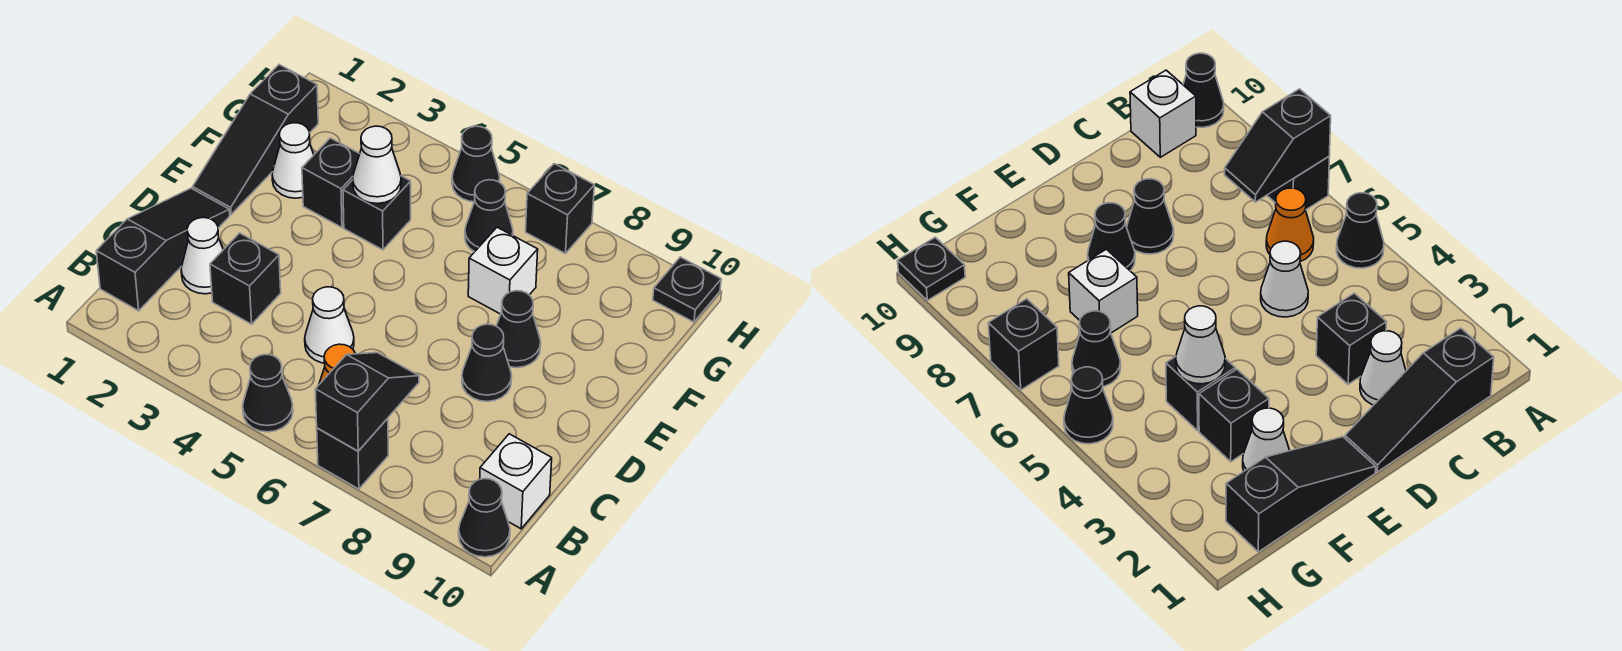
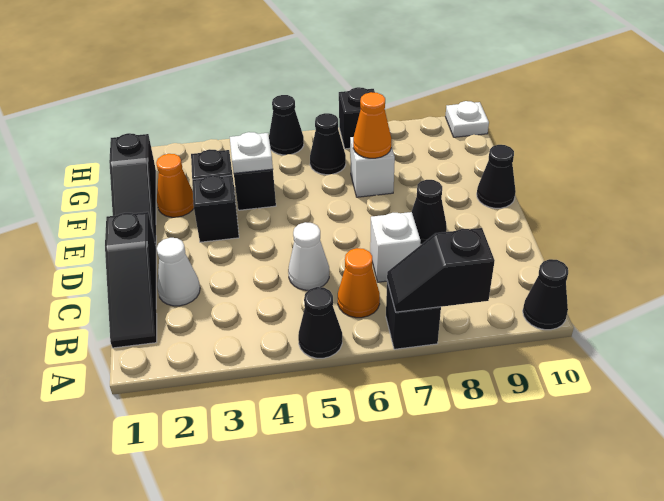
black slope A7:B7 level 2 top A -> black slope A7:A8 level 2 top 8
black slope B1:D1 level 1 top B -> black slope B1:D1 level 1 top D
white brick B10 level 1 -> white brick C7 level 1
black brick C3 level 1 -> black brick E3 level 1
black cone E8 level 1 -> black cone E10 level 1
white cone F2 level 1 -> orange cone F2 level 1
white cone F4 level 2 -> white plate F4 level 2
none -> orange cone F7 level 2
black plate H10 level 1 -> white plate H10 level 1

